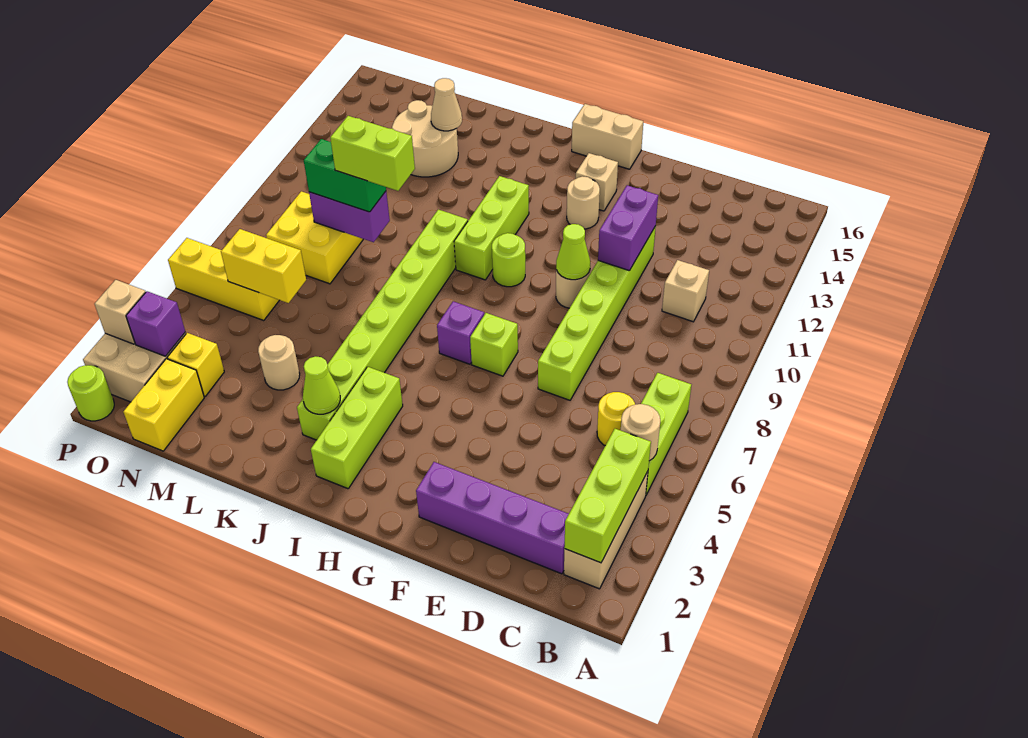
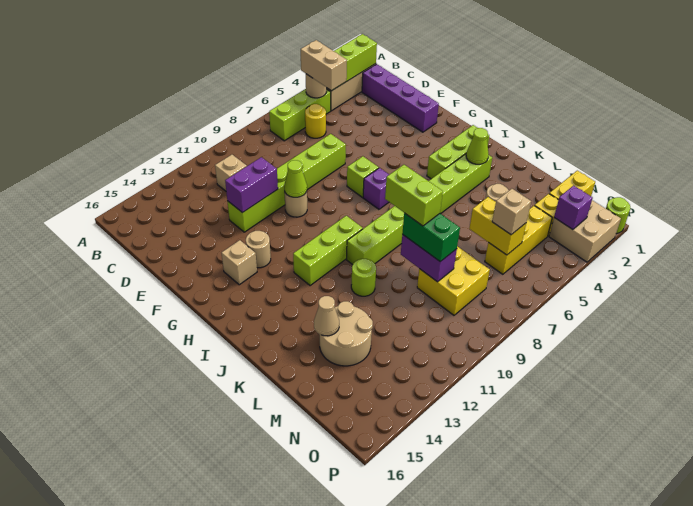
tan brick G16:H16 level 1 -> tan brick B5:C5 level 3
lime round brick H10 level 1 -> lime round brick K11 level 1
yellow brick N6:P6 level 1 -> yellow brick N4:N6 level 1
tan brick P3 level 2 -> tan brick N6 level 3

